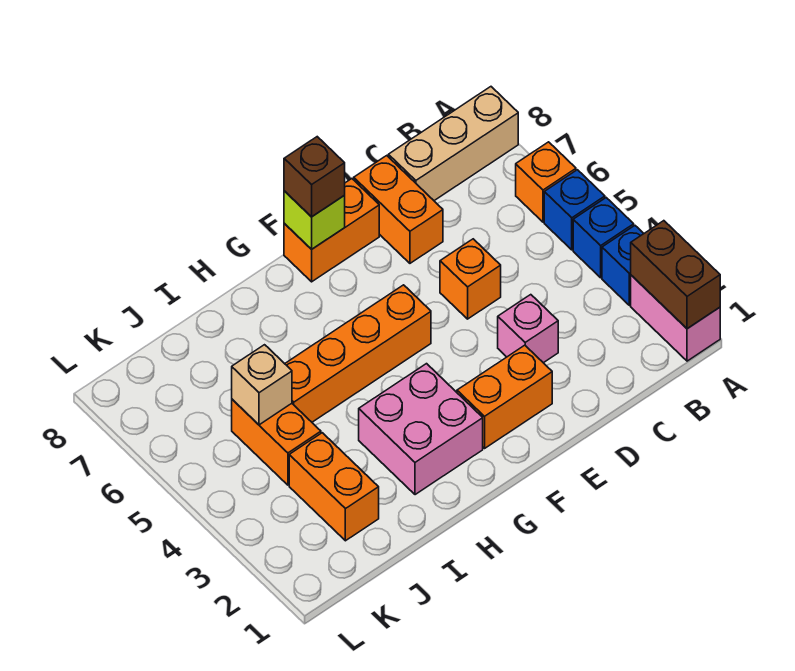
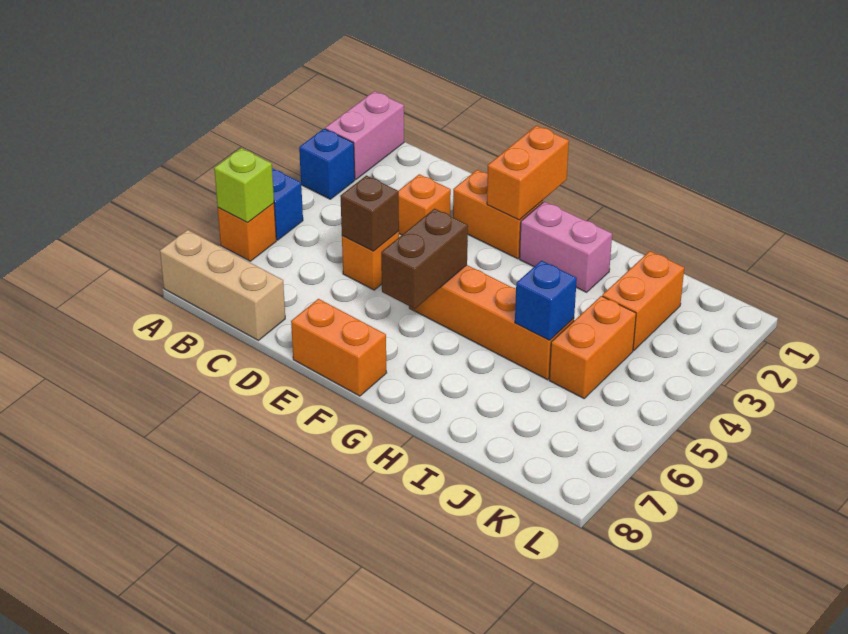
brown brick A1:A2 level 2 -> brown brick F5:F6 level 2
blue brick A4 level 1 -> blue brick I5 level 2
pink brick D3 level 1 -> orange brick D3 level 1
orange brick D7:D8 level 1 -> orange brick F1:F2 level 2
lime brick F8 level 2 -> lime brick A6 level 2
brown brick F8 level 3 -> brown brick D5 level 2
pink brick G2:H3 level 1 -> pink brick G2:H2 level 1
tan brick J5 level 2 -> none

